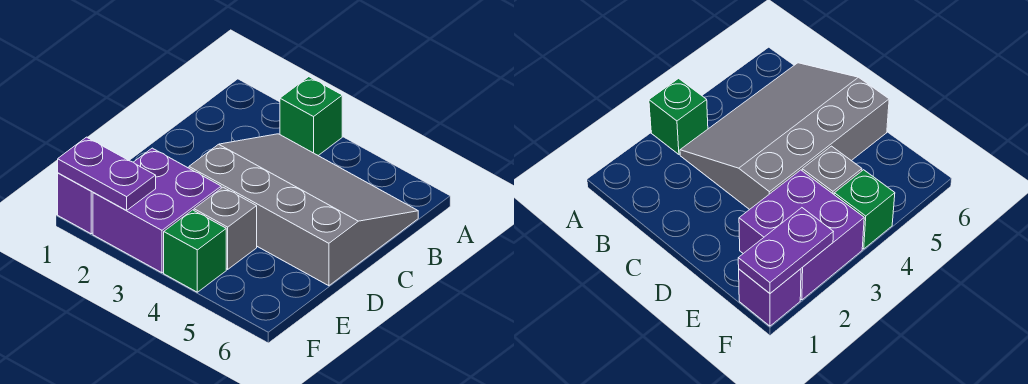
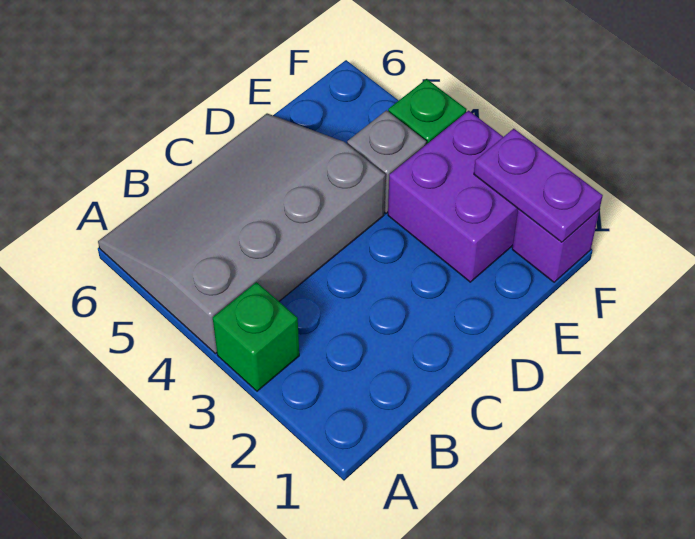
grey slope B3:D6 level 1 top D -> grey slope A4:D6 level 1 top 4

